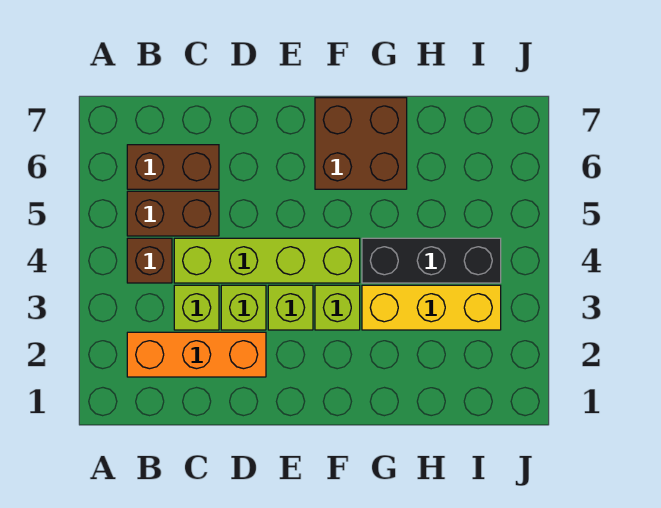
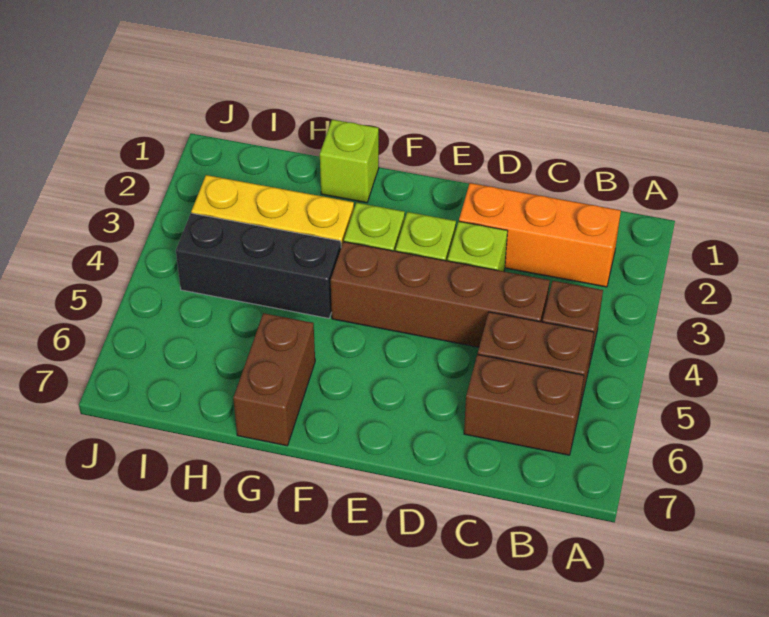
lime brick C3 level 1 -> lime brick G1 level 1
lime brick C4:F4 level 1 -> brown brick C4:F4 level 1
brown brick F6:G7 level 1 -> brown brick G6:G7 level 1

